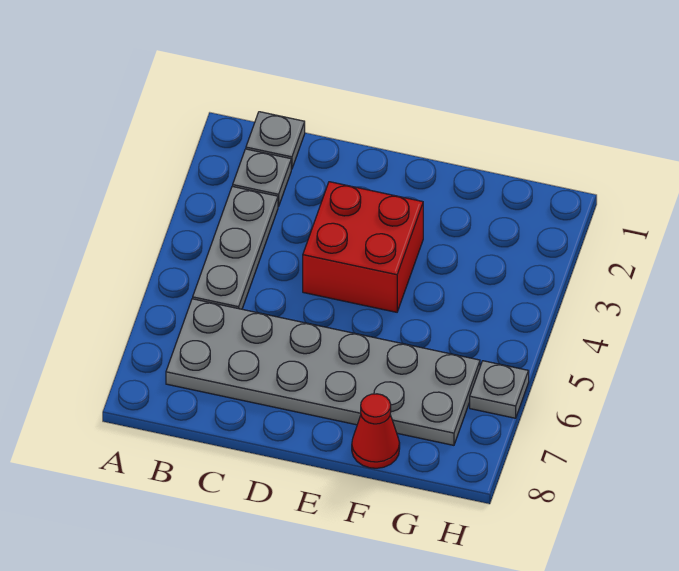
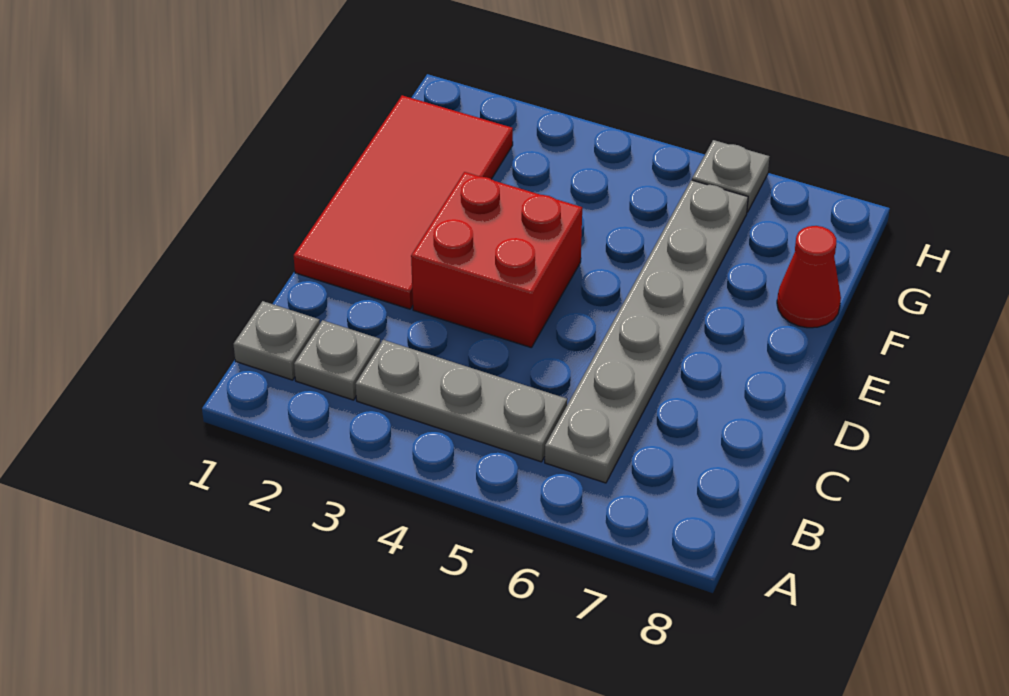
grey plate B6:G7 level 1 -> grey plate B6:G6 level 1
none -> red tile D1:G2 level 1

